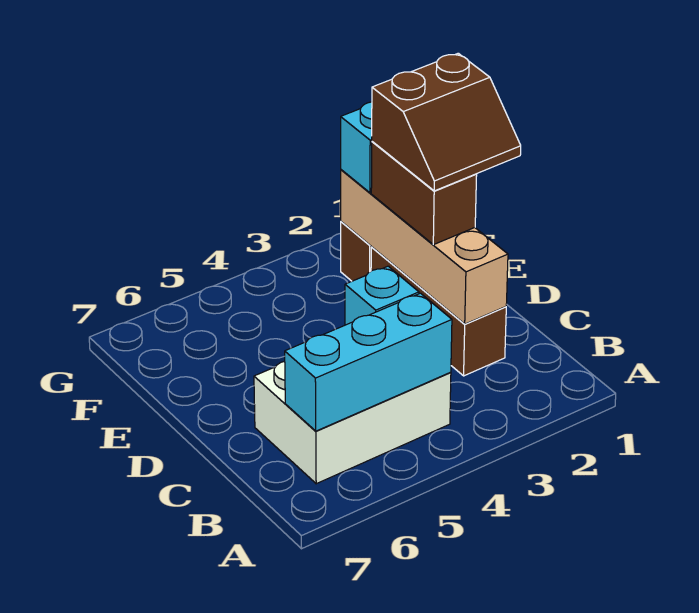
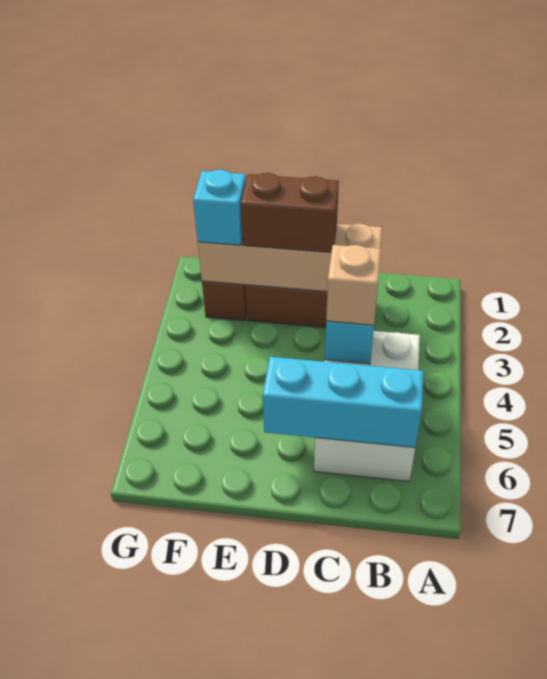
cyan brick B4:B6 level 2 -> cyan brick B6:D6 level 2
none -> tan brick C4 level 3
brown slope D1:E2 level 4 top E -> none

